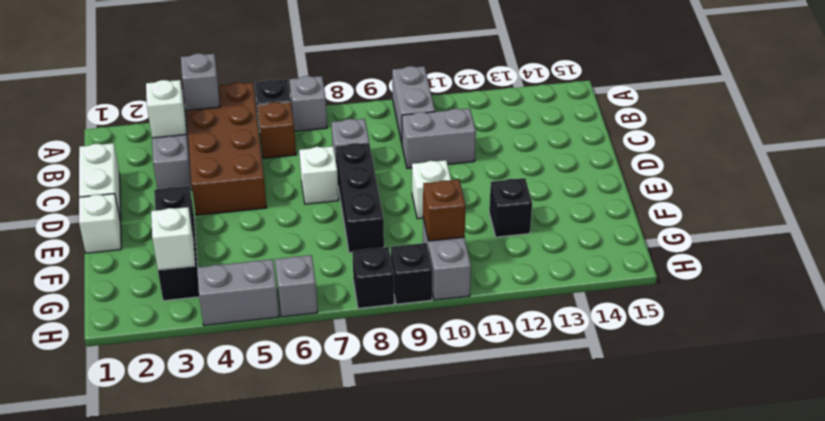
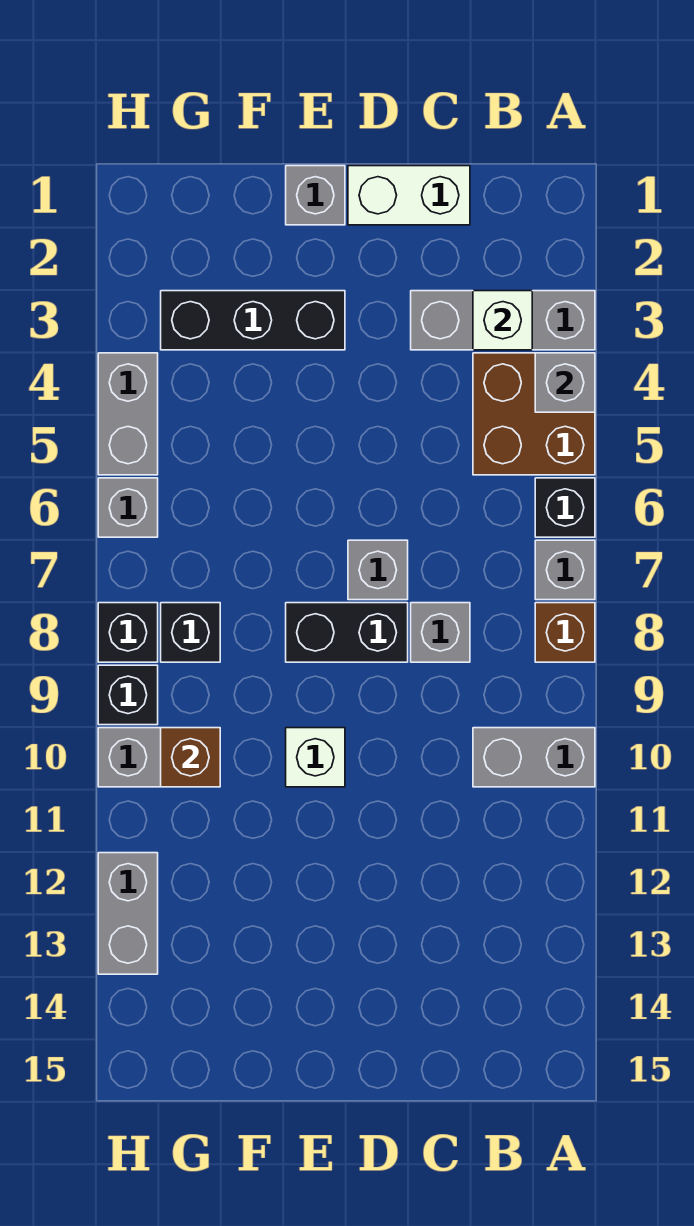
brown brick A4:D5 level 1 -> brown brick A4:B5 level 1
brown brick B6 level 1 -> brown brick A8 level 1
grey brick C10:C11 level 1 -> grey brick H12:H13 level 1
white brick D7 level 1 -> grey brick D7 level 1
black brick D8:F8 level 1 -> black brick D8:E8 level 1
white brick E1 level 1 -> grey brick E1 level 1
black brick F12 level 1 -> black brick G8 level 1
white brick G3 level 2 -> none

